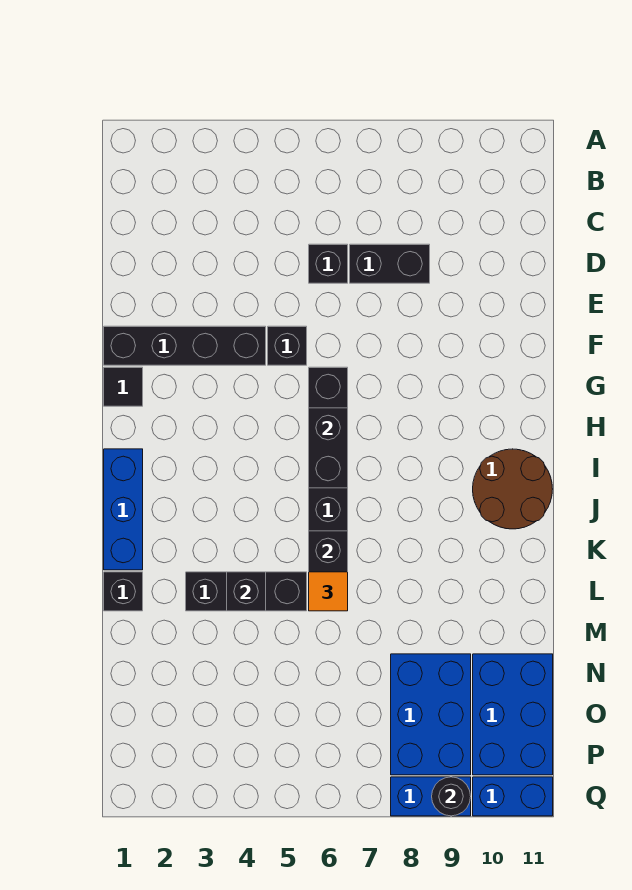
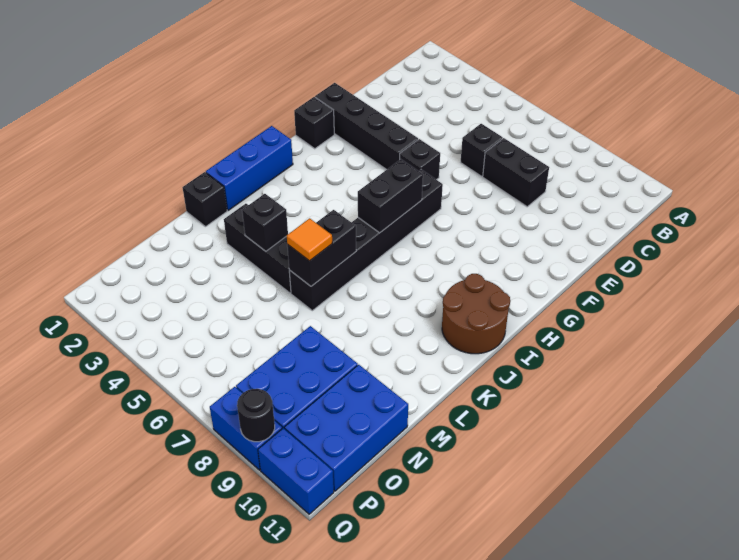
black tile G1 level 1 -> black brick G1 level 1

